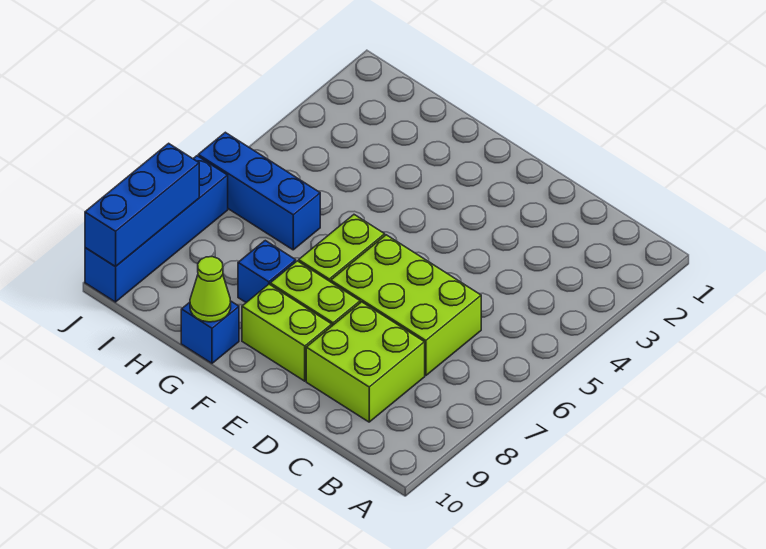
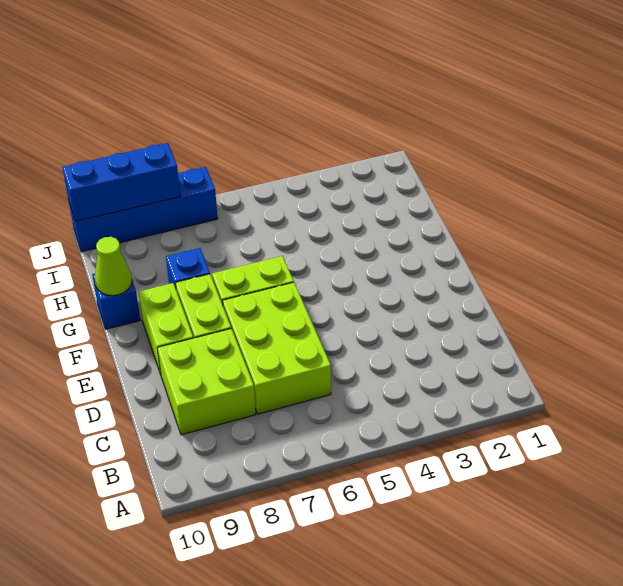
blue brick H6:J6 level 1 -> none

